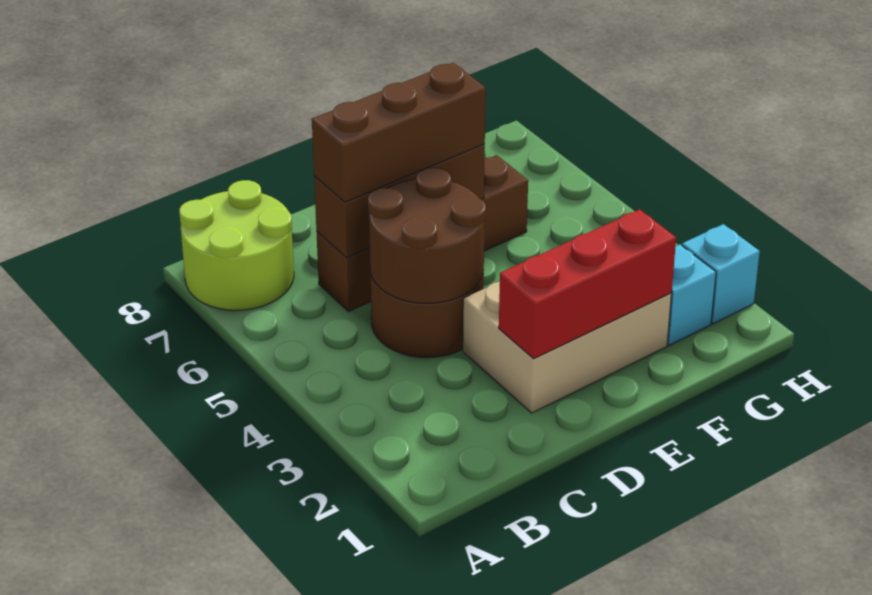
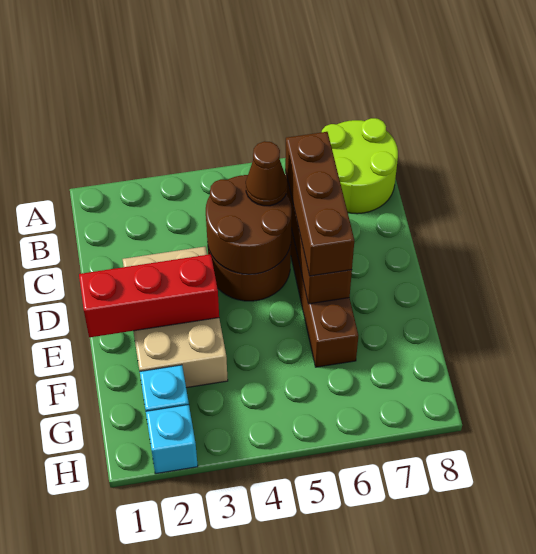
none -> brown cone C5 level 3
red brick D2:F2 level 2 -> red brick E1:E3 level 2

